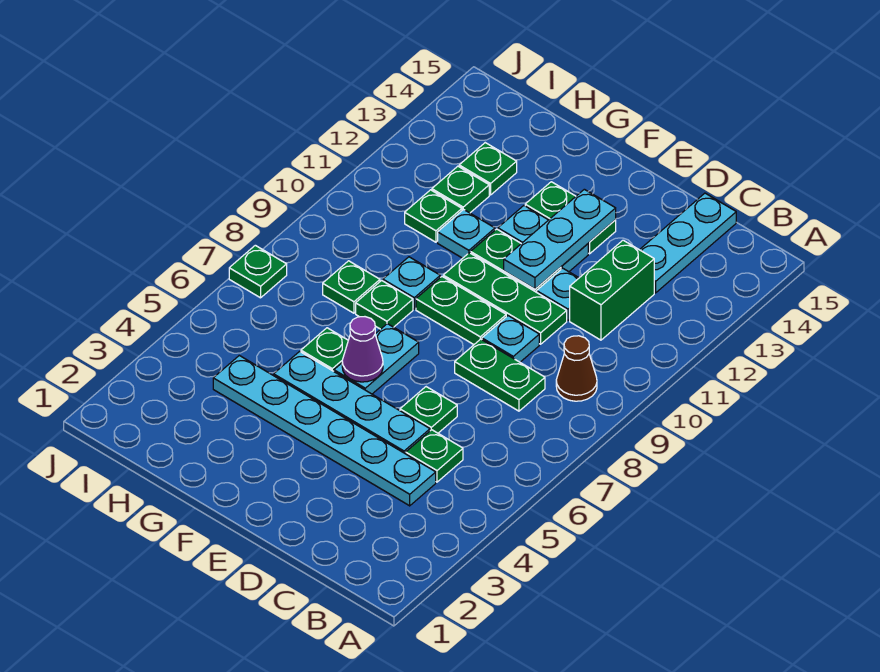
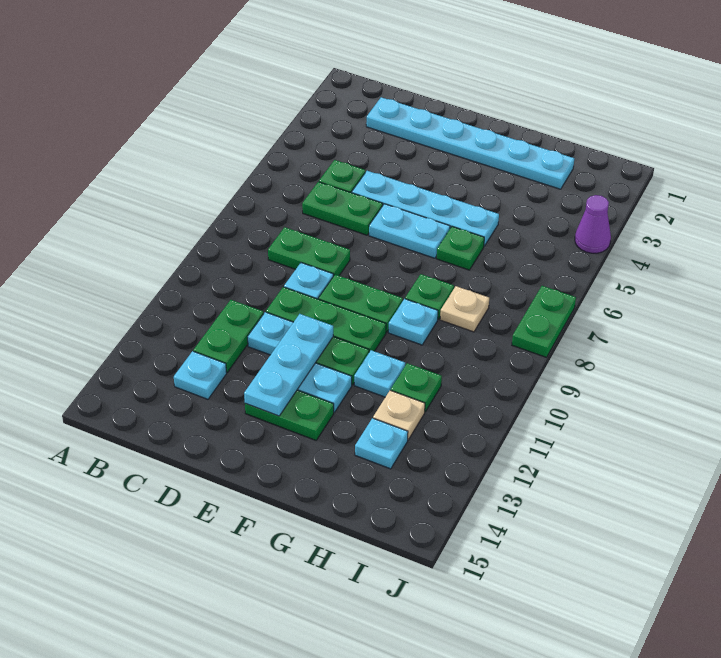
brown cone B9 level 1 -> none
cyan plate C4:H4 level 1 -> cyan plate C2:H2 level 1
green brick C11:C12 level 1 -> green plate C11:C12 level 1
cyan plate C13:C15 level 1 -> cyan plate C13 level 1
green plate D6 level 1 -> green plate C6:D6 level 1
cyan plate F6:F7 level 1 -> cyan plate E6:F6 level 1
purple cone F6 level 2 -> purple cone J4 level 1
green plate H8 level 1 -> tan plate H8 level 1
green plate H12 level 1 -> tan plate H12 level 1
green plate H13 level 1 -> cyan plate H13 level 1
green plate J7 level 1 -> green plate J7:J8 level 1

